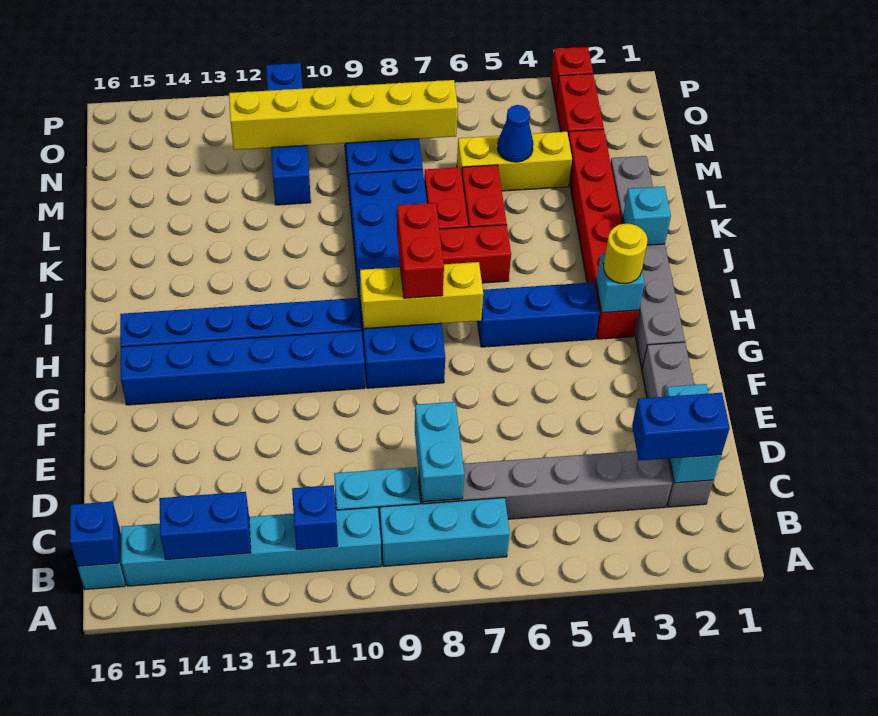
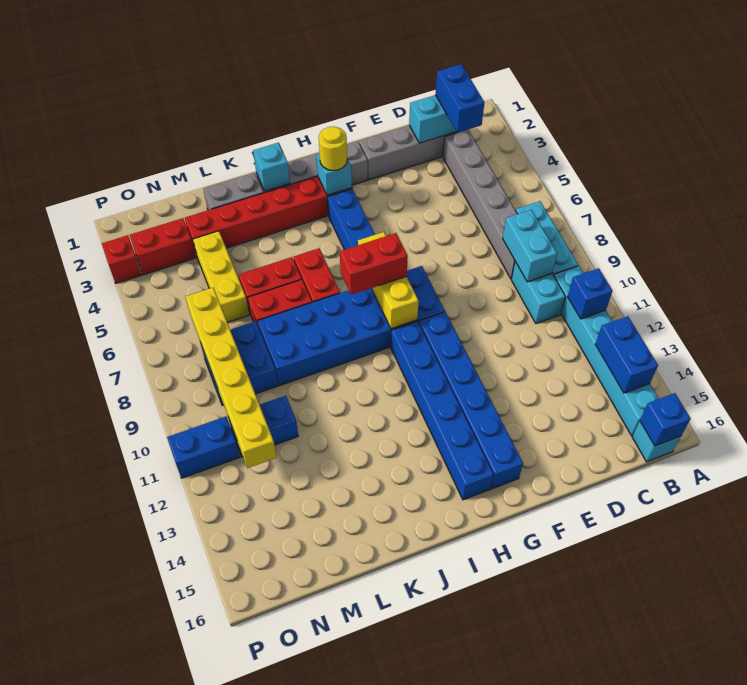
cyan brick C8:D8 level 2 -> cyan brick C8:C9 level 2
blue cone M5 level 2 -> none

